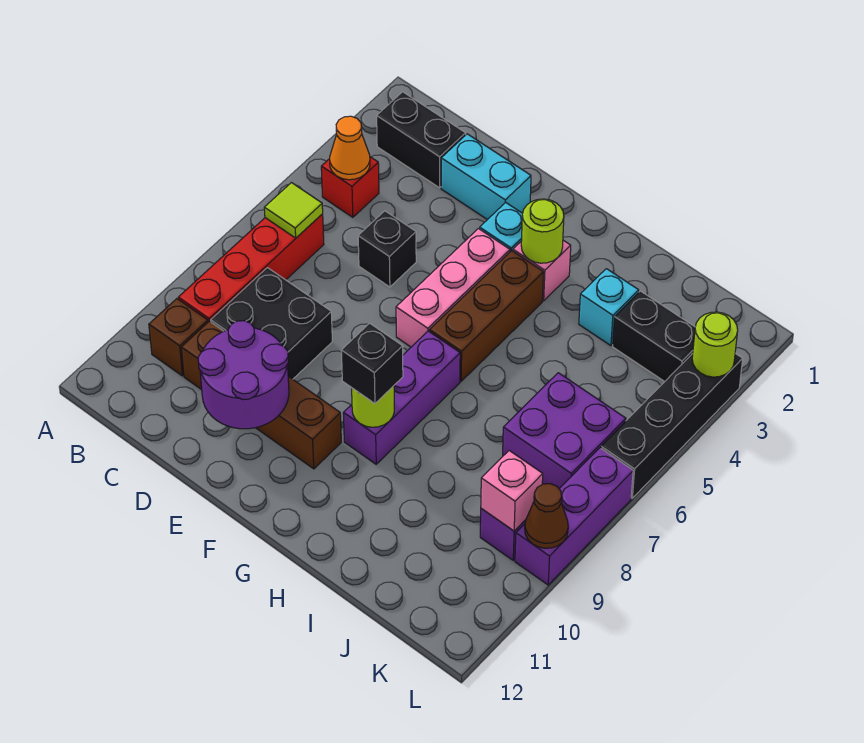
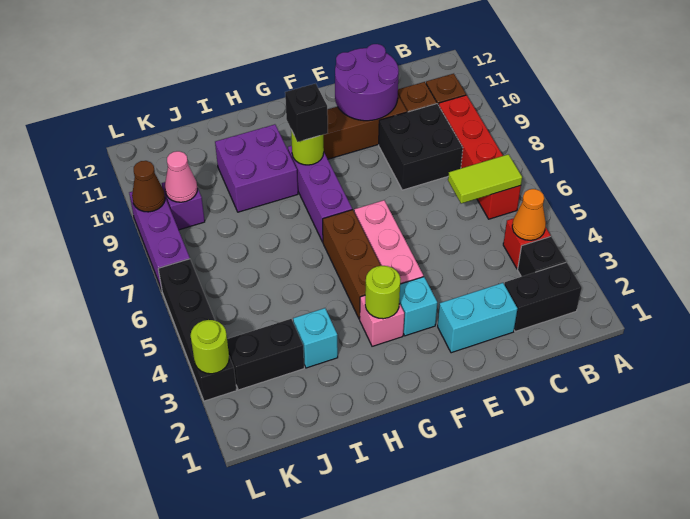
lime tile B6 level 2 -> lime tile B6:C6 level 2
black brick D5 level 1 -> black brick B3 level 1
purple brick J6:K7 level 1 -> purple brick H9:I10 level 1
pink brick K9 level 2 -> pink cone K9 level 2

